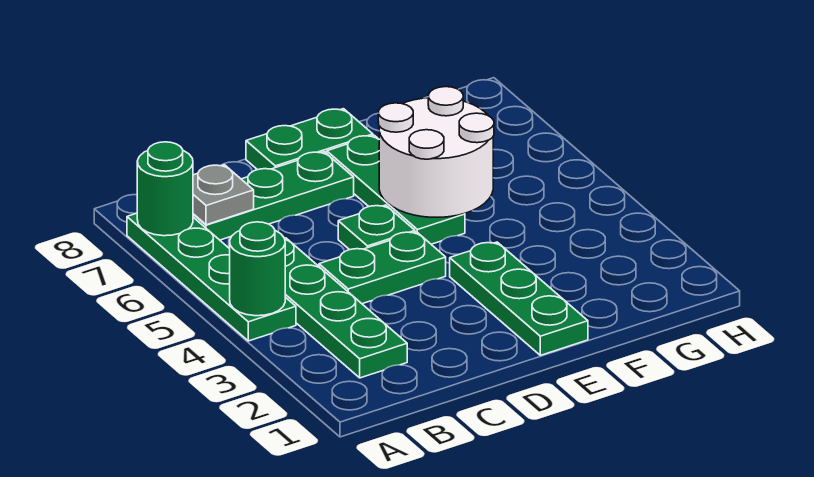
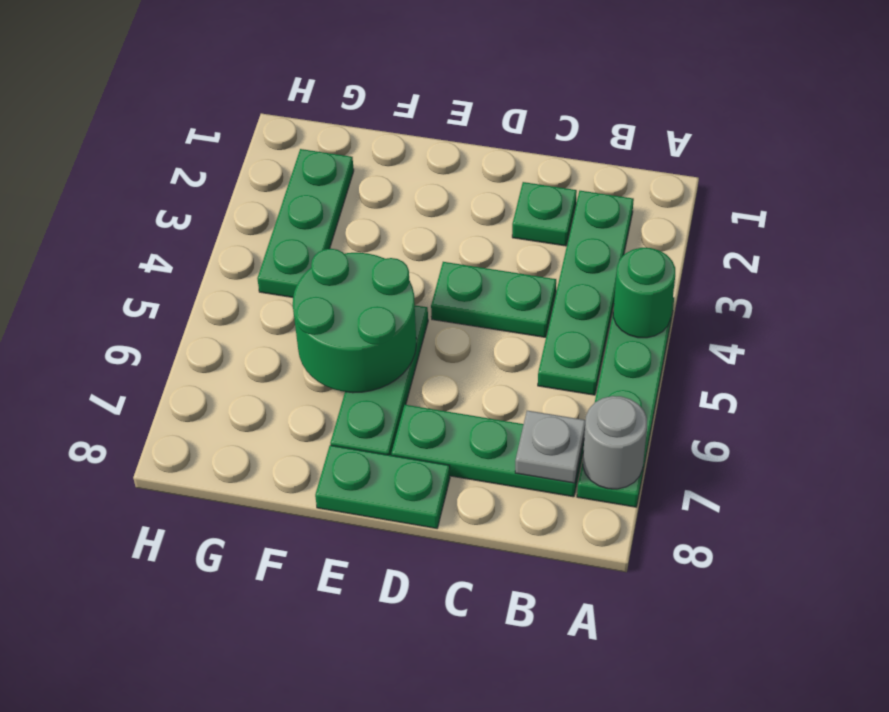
green round brick A7 level 2 -> grey round brick A7 level 2
green plate D5 level 1 -> green plate C2 level 1
green plate E1:E3 level 1 -> green plate G2:G4 level 1
white round brick E5:F6 level 2 -> green round brick E5:F6 level 2

